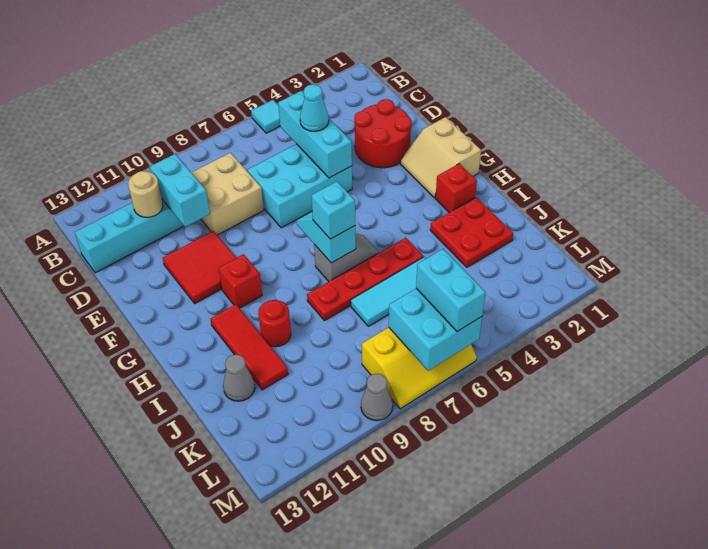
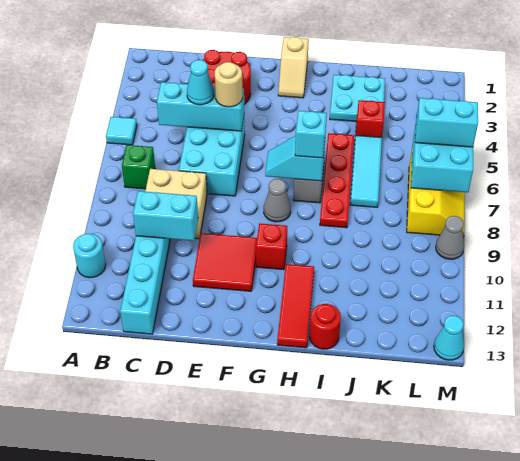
none -> cyan round brick A11 level 1
none -> green brick B7 level 1
tan round brick C11 level 2 -> tan round brick E5 level 3
tan slope F1:G2 level 1 top 1 -> tan slope G1:G2 level 1 top 1
red brick H2 level 1 -> red brick J4 level 1
red tile H11:J11 level 1 -> red tile H11:H13 level 1
red plate I2:J3 level 1 -> cyan plate I2:J3 level 1
red round brick I10 level 1 -> red round brick I13 level 1
grey cone J12 level 1 -> grey cone G8 level 1
none -> cyan cone M13 level 1

